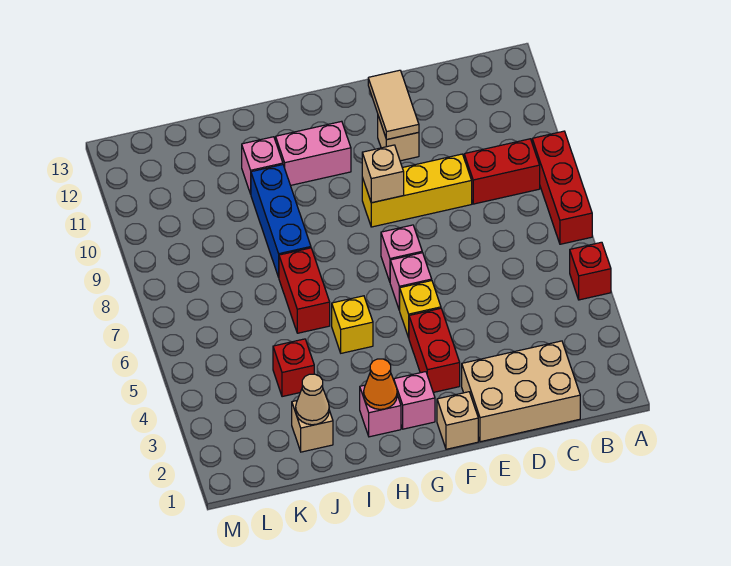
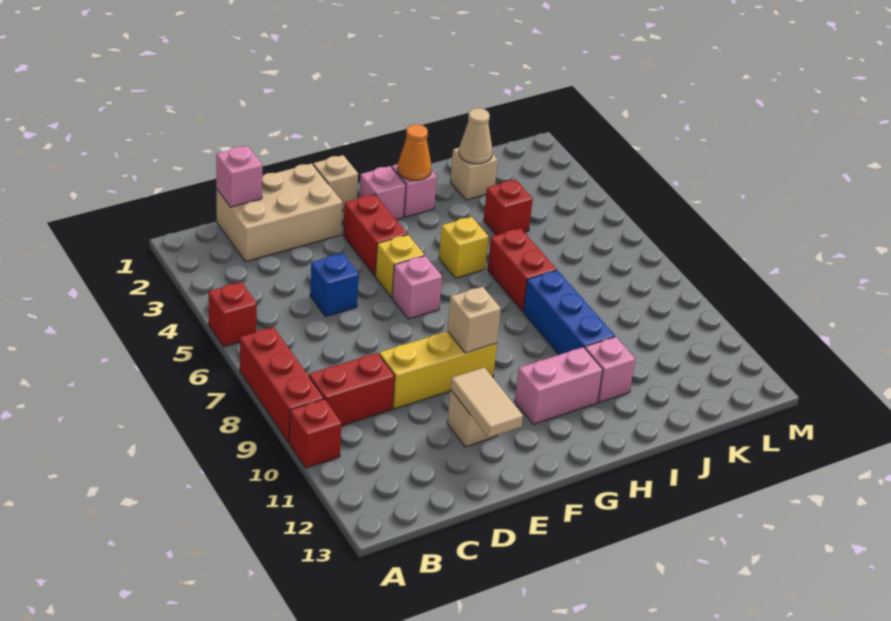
none -> red brick A10 level 1
none -> blue brick D5 level 1
pink brick F7 level 1 -> pink brick C1 level 2

